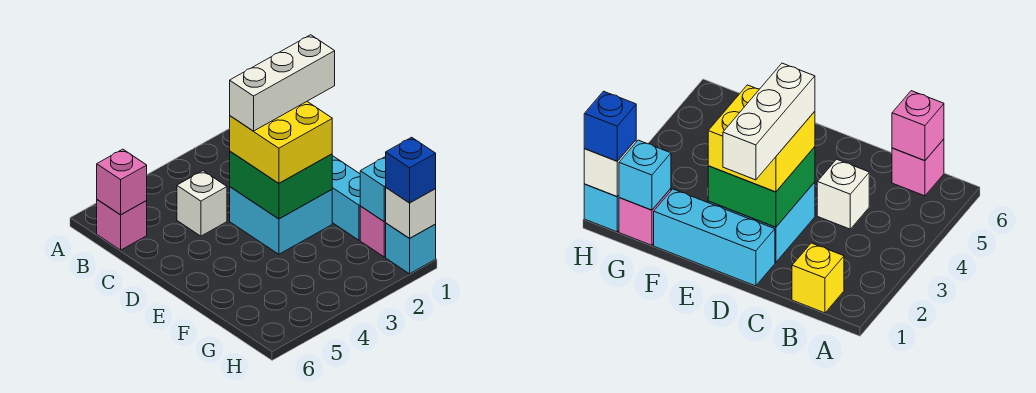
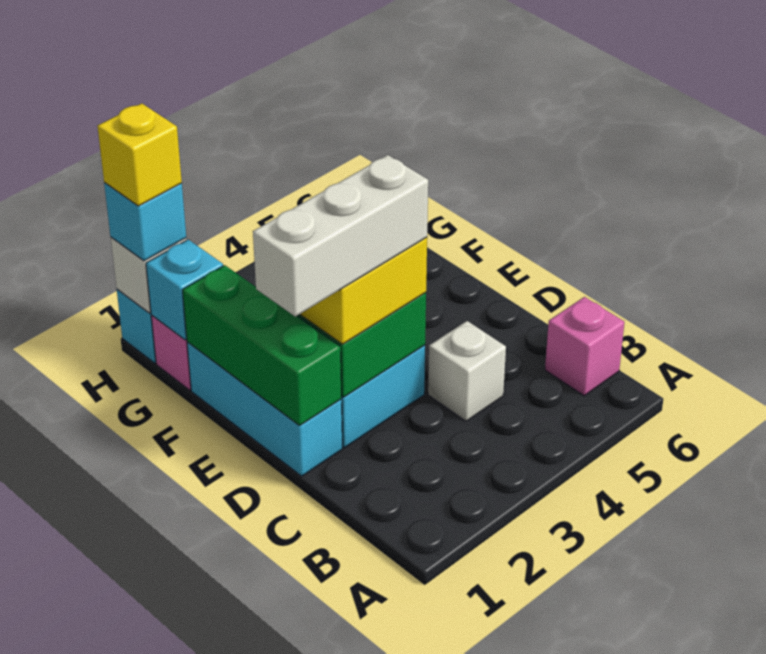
yellow brick B1 level 1 -> yellow brick H1 level 4
pink brick B6 level 2 -> none
none -> green brick D1:F1 level 2
blue brick H1 level 3 -> cyan brick H1 level 3

